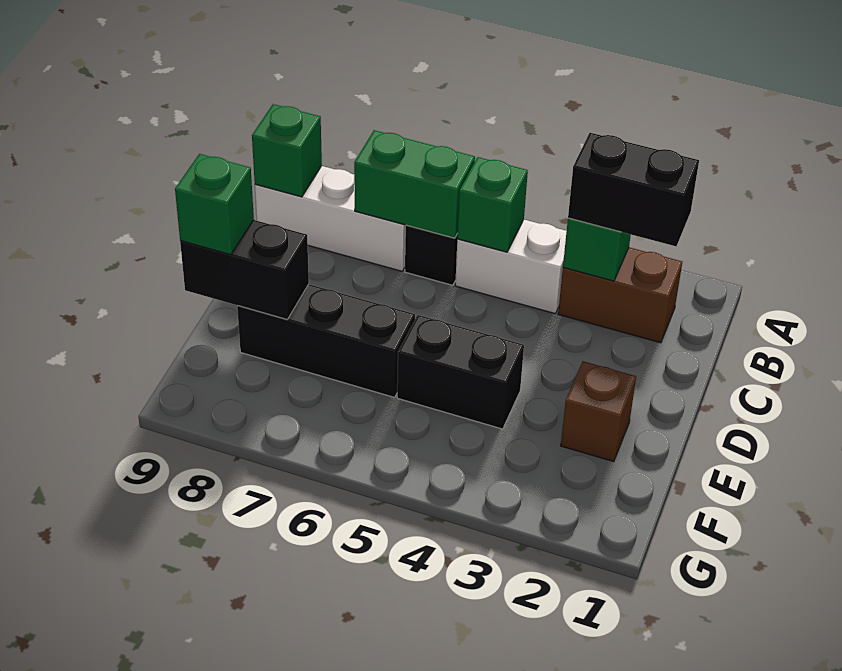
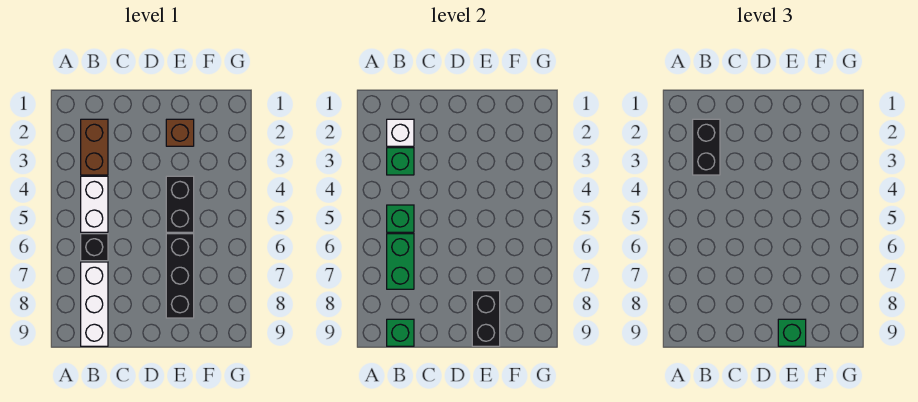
none -> white brick B2 level 2

